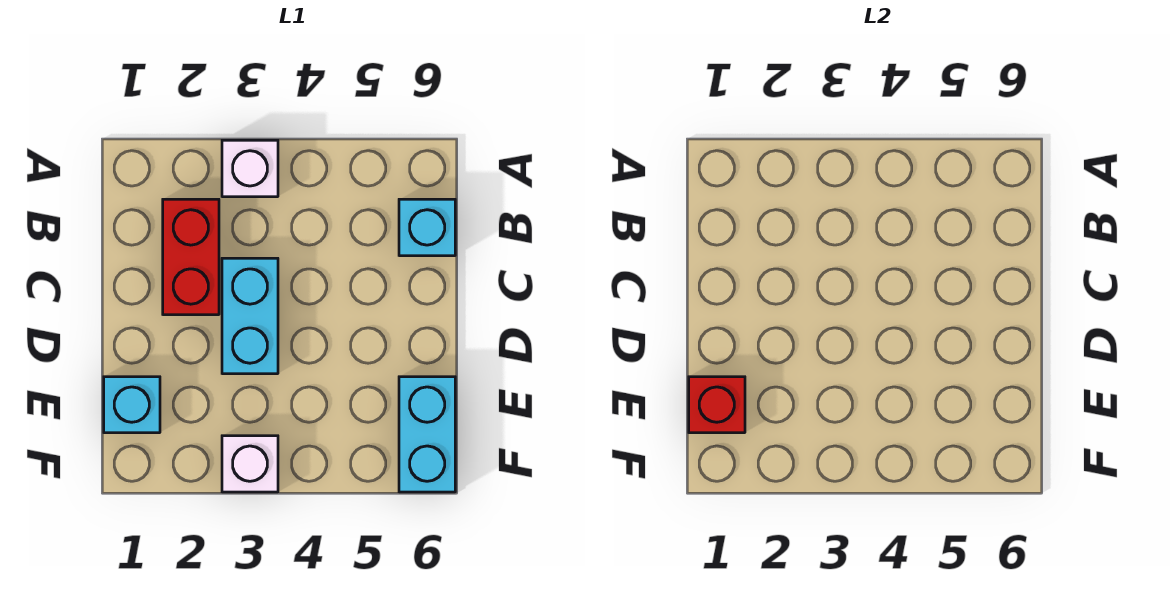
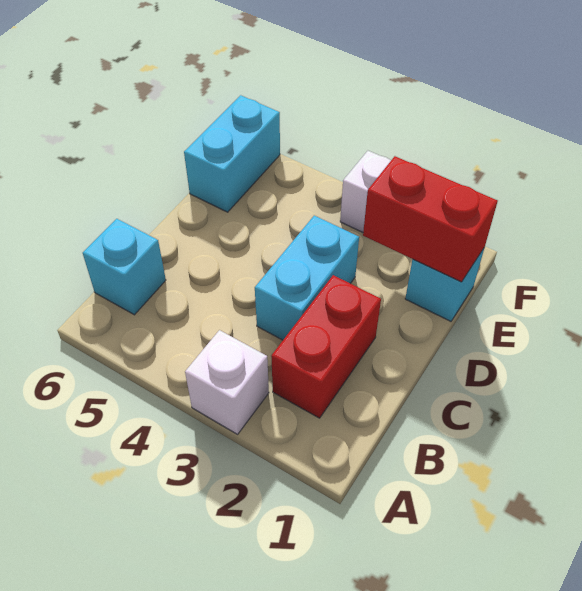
red brick E1 level 2 -> red brick E1:E2 level 2

